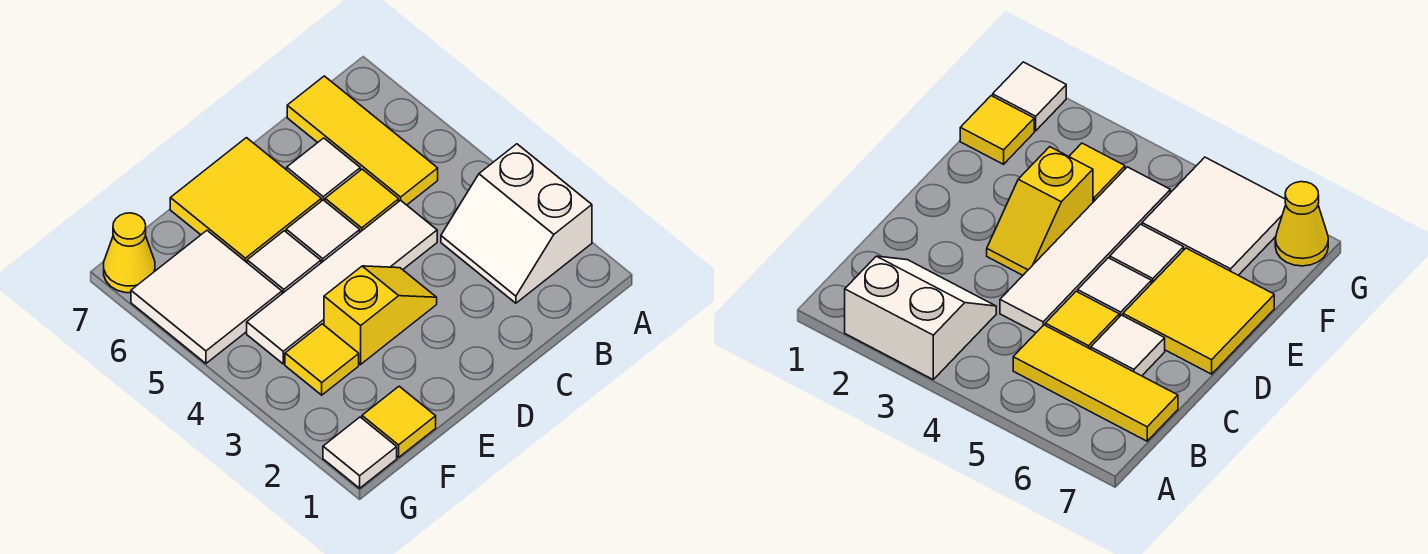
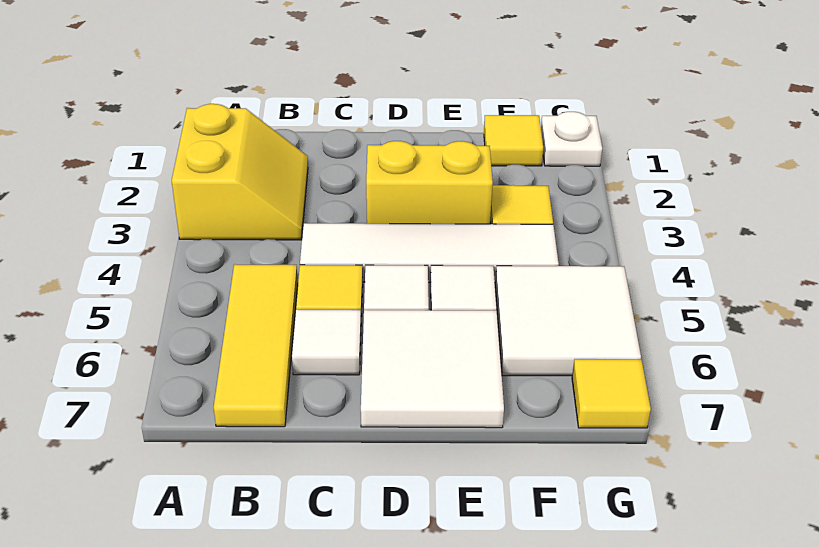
white slope A2:B3 level 1 top A -> yellow slope A2:B3 level 1 top A
yellow slope D3:E3 level 1 top E -> yellow brick D3:E3 level 1
yellow tile D6:E7 level 1 -> white tile D6:E7 level 1
white tile G1 level 1 -> white plate G1 level 1
yellow cone G7 level 1 -> yellow tile G7 level 1

